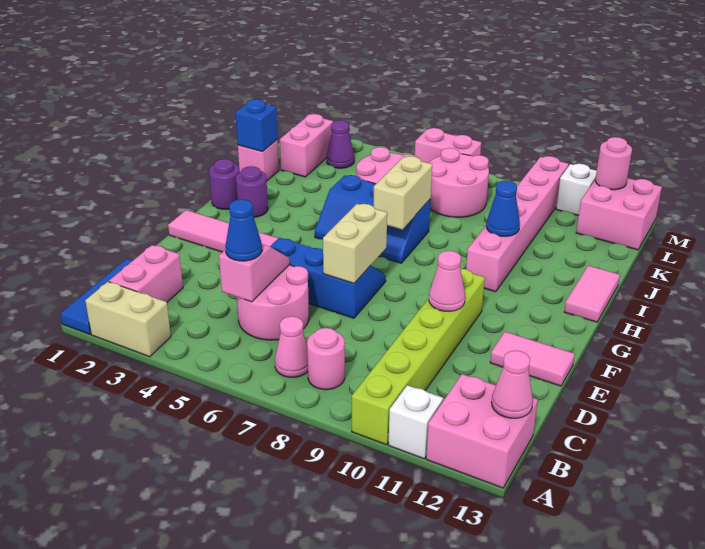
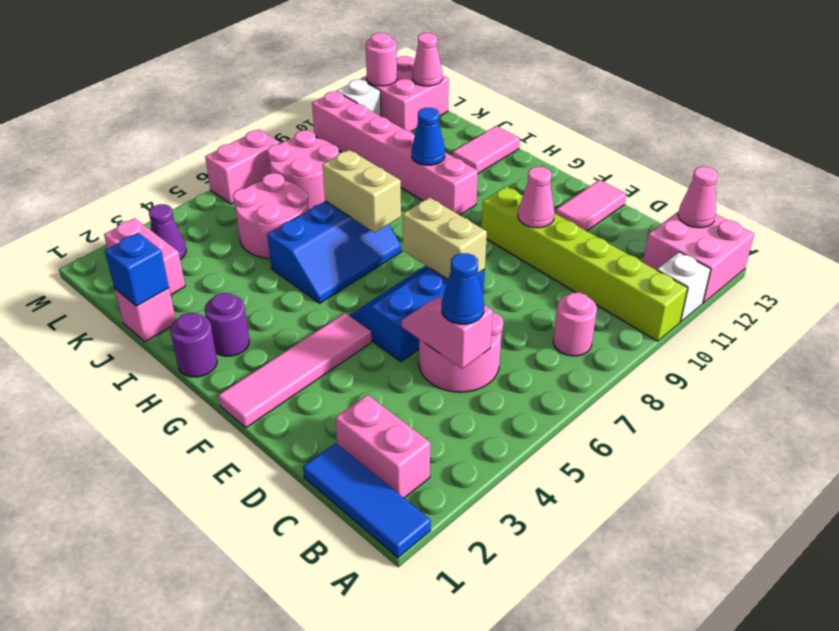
tan brick A2:A3 level 1 -> none
pink cone B7 level 1 -> pink cone L13 level 2
pink tile H13:I13 level 1 -> pink tile I12:I13 level 1

